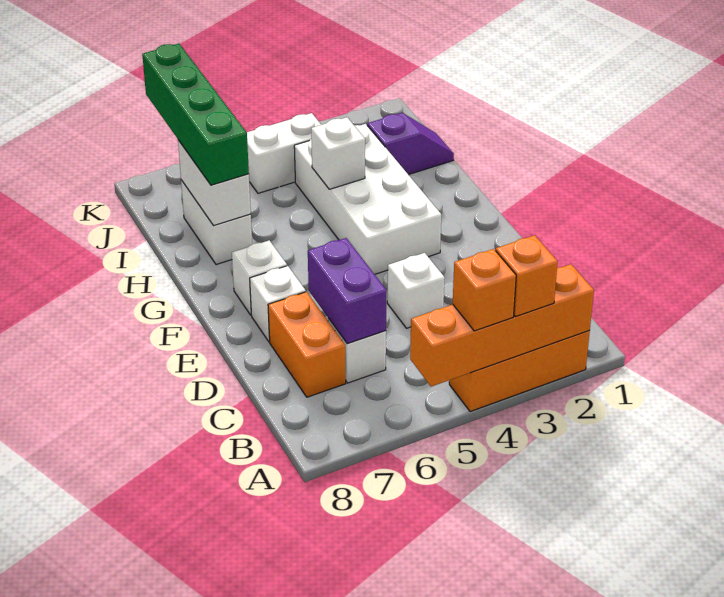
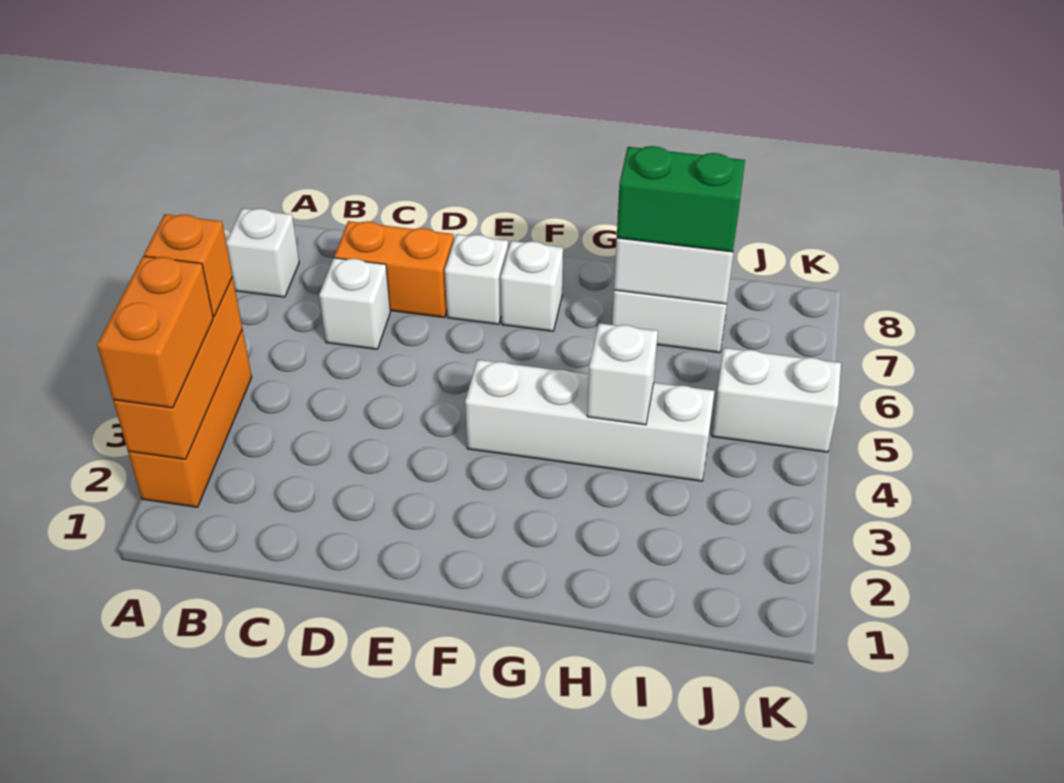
orange brick A2:A5 level 2 -> orange brick A2:A4 level 2
orange brick A3 level 3 -> orange brick A2:A3 level 3
purple brick C6:D6 level 2 -> none
white brick D4 level 1 -> white brick A7 level 1
white brick F3:I4 level 1 -> white brick F4:I4 level 1
green brick H7:K7 level 3 -> green brick H7:I7 level 3
purple slope I1:I2 level 1 top 2 -> none
white brick J4:J5 level 1 -> white brick J5:K5 level 1

